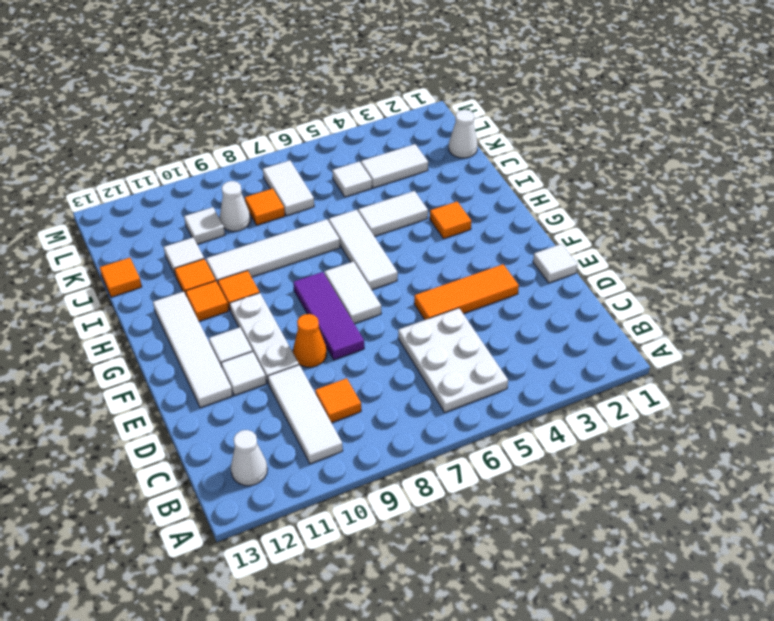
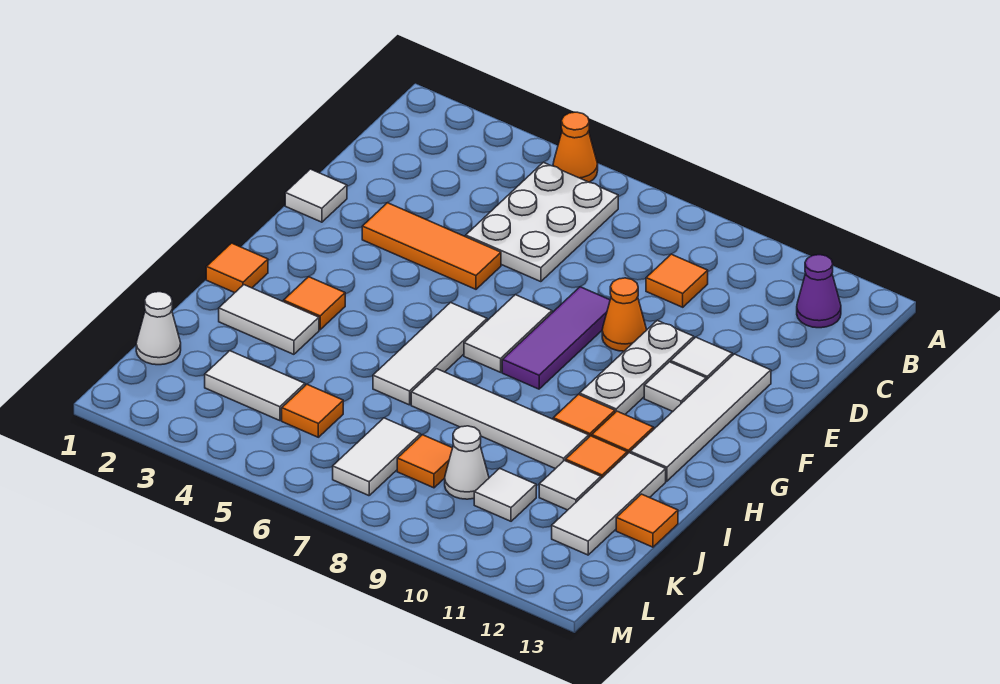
none -> orange cone A5 level 1
white tile B10:D10 level 1 -> white tile I12:K12 level 1
white cone B12 level 1 -> purple cone B12 level 1
none -> orange tile H1 level 1
white tile I4:I5 level 1 -> white tile I2:I3 level 1
white tile K5 level 1 -> orange tile K5 level 1

